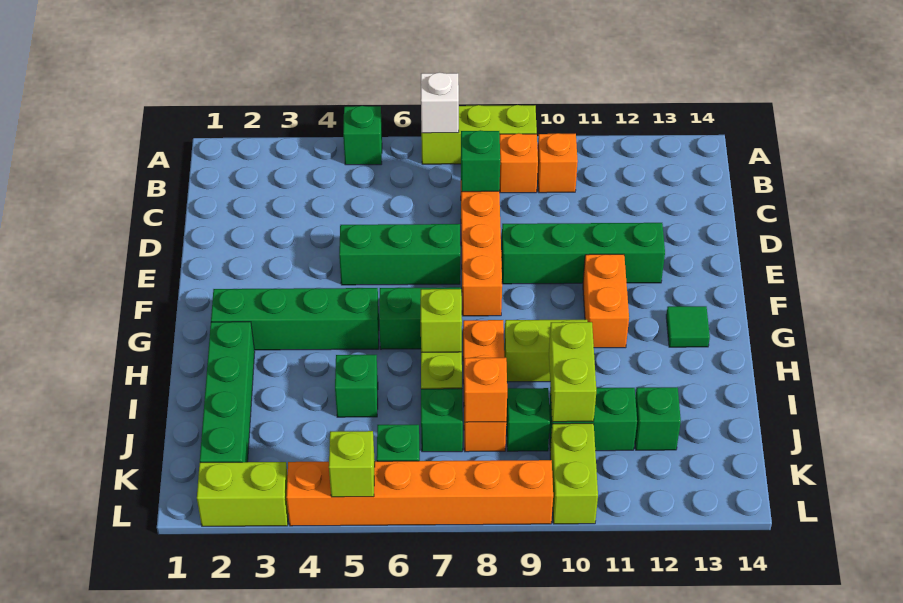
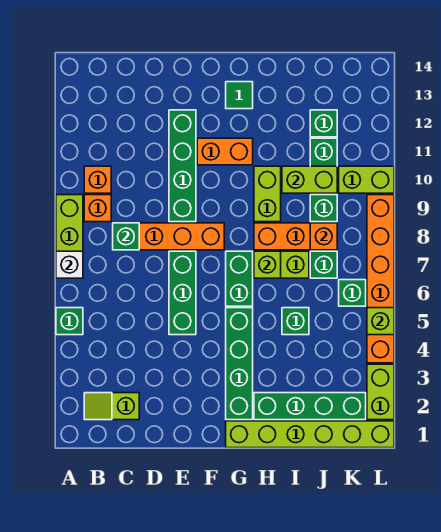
none -> lime slope B2:C2 level 1 top C
none -> lime brick G1:L1 level 1

